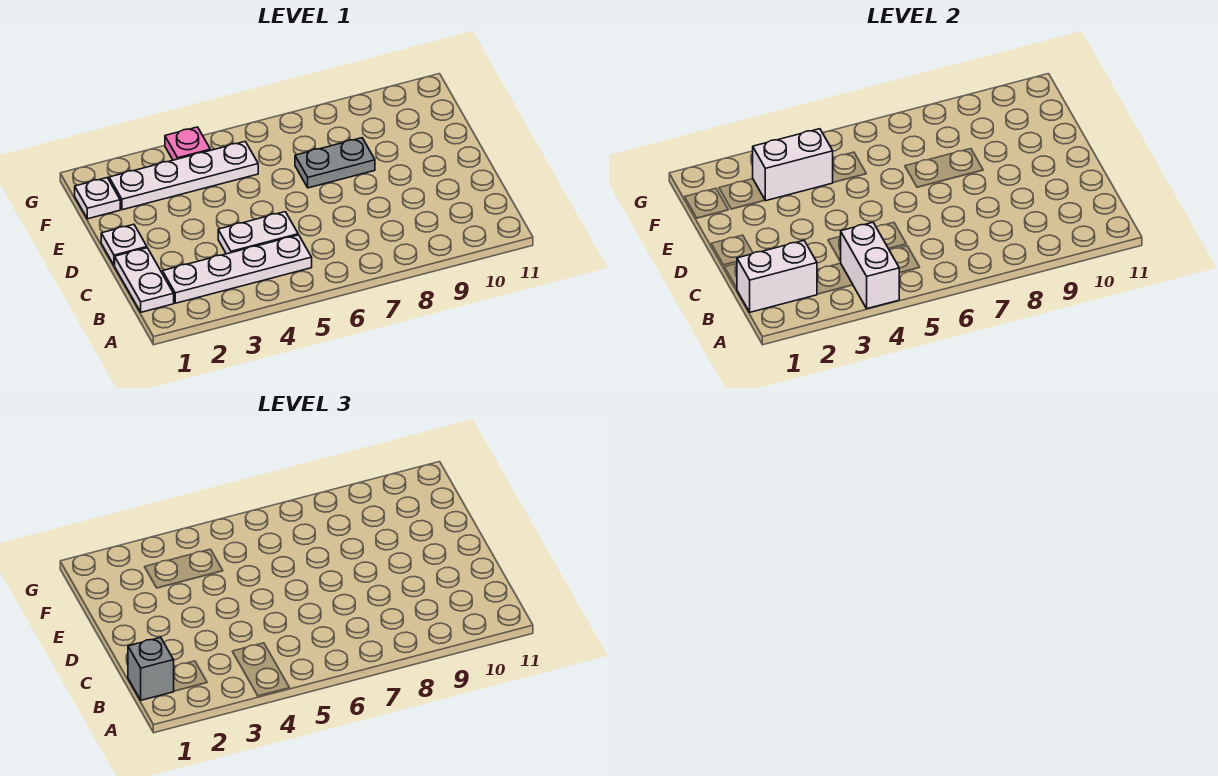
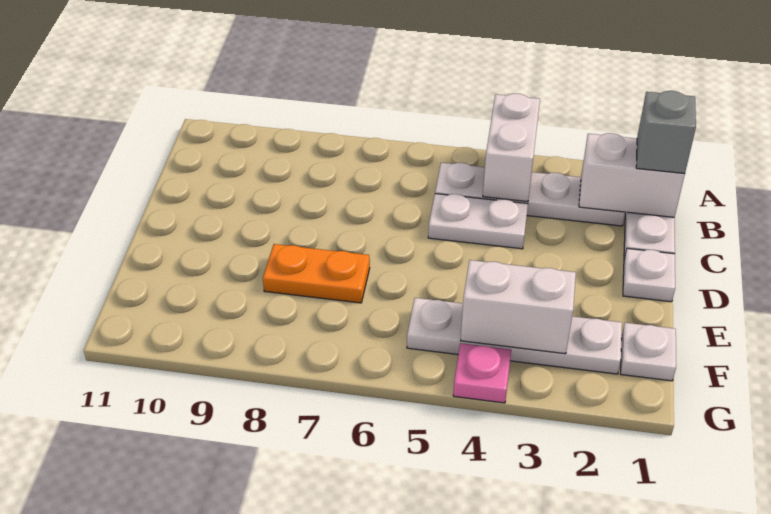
grey plate E7:E8 level 1 -> orange plate E7:E8 level 1

